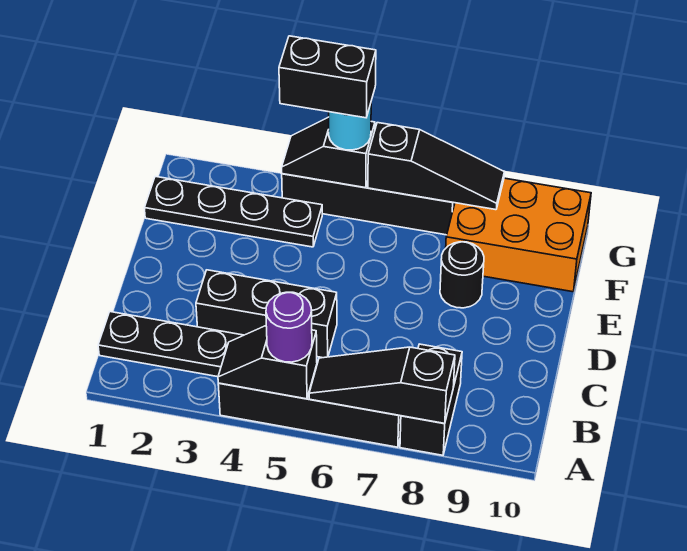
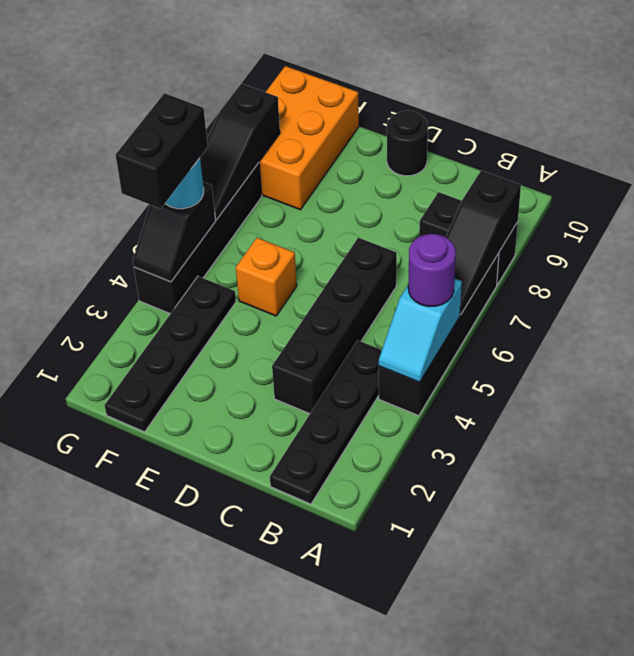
black slope A4:A5 level 2 top 5 -> cyan slope A4:A5 level 2 top 5
black brick C3:C5 level 1 -> black brick C3:C6 level 1
none -> orange brick E5 level 1
black round brick E8 level 1 -> black round brick D10 level 1
black slope G6:G8 level 2 top 6 -> black slope G6:G8 level 2 top 8

